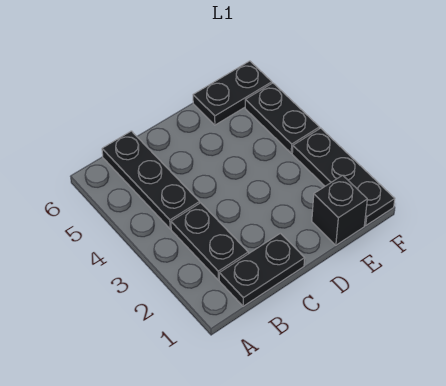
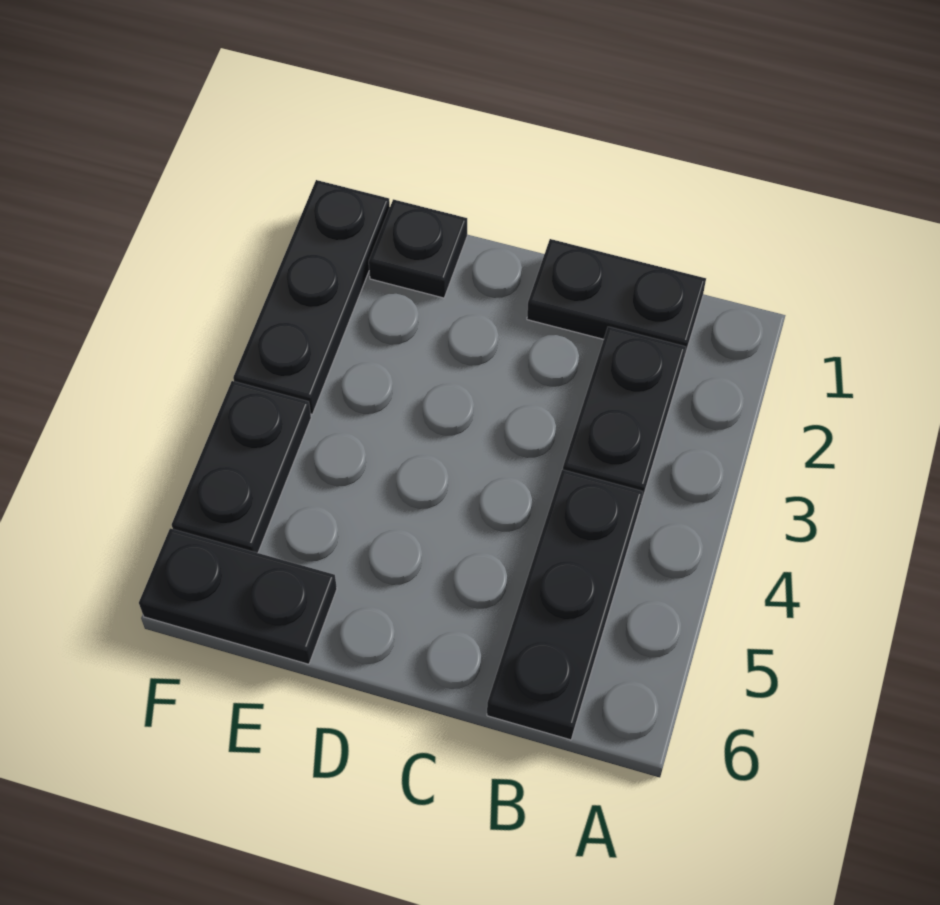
black brick E1 level 1 -> black plate E1 level 1

